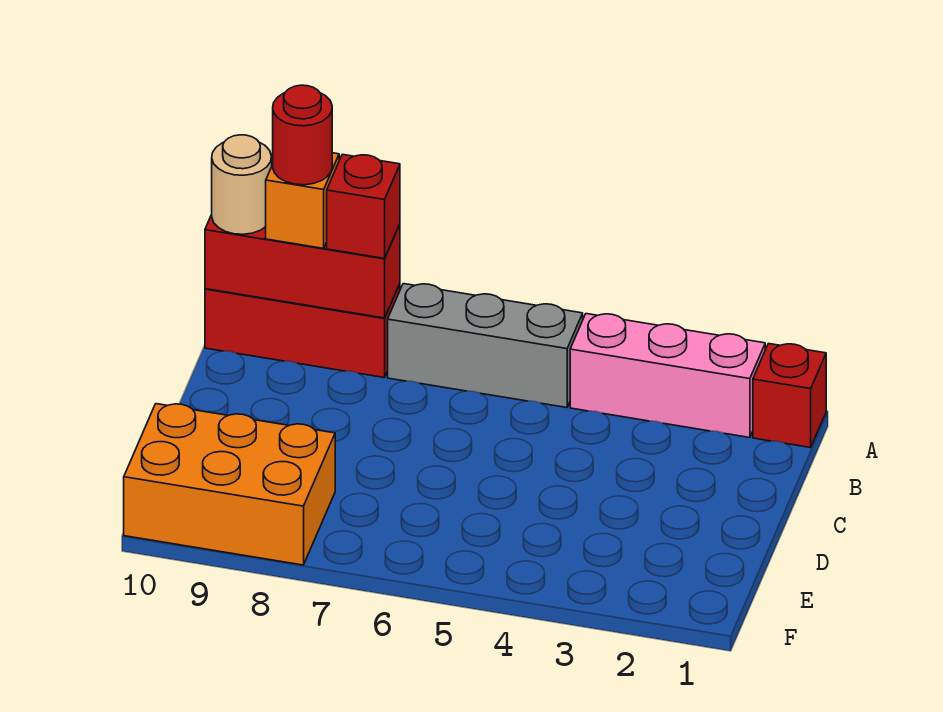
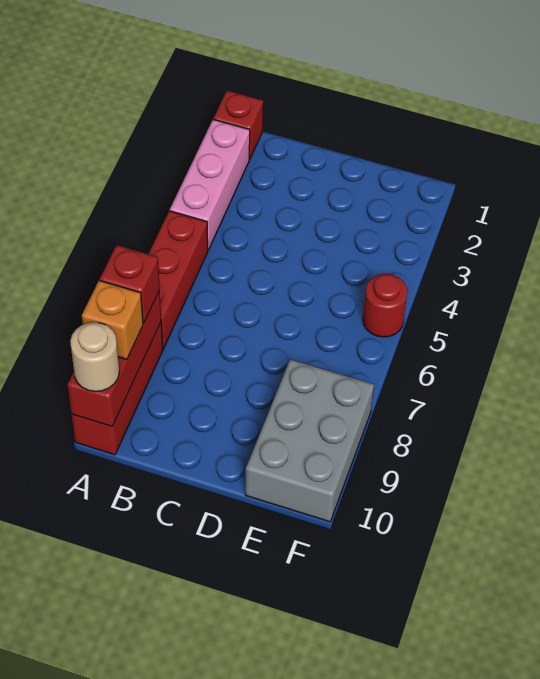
grey brick A5:A7 level 1 -> red brick A5:A7 level 1
red round brick A9 level 4 -> red round brick F5 level 1
orange brick E8:F10 level 1 -> grey brick E8:F10 level 1

